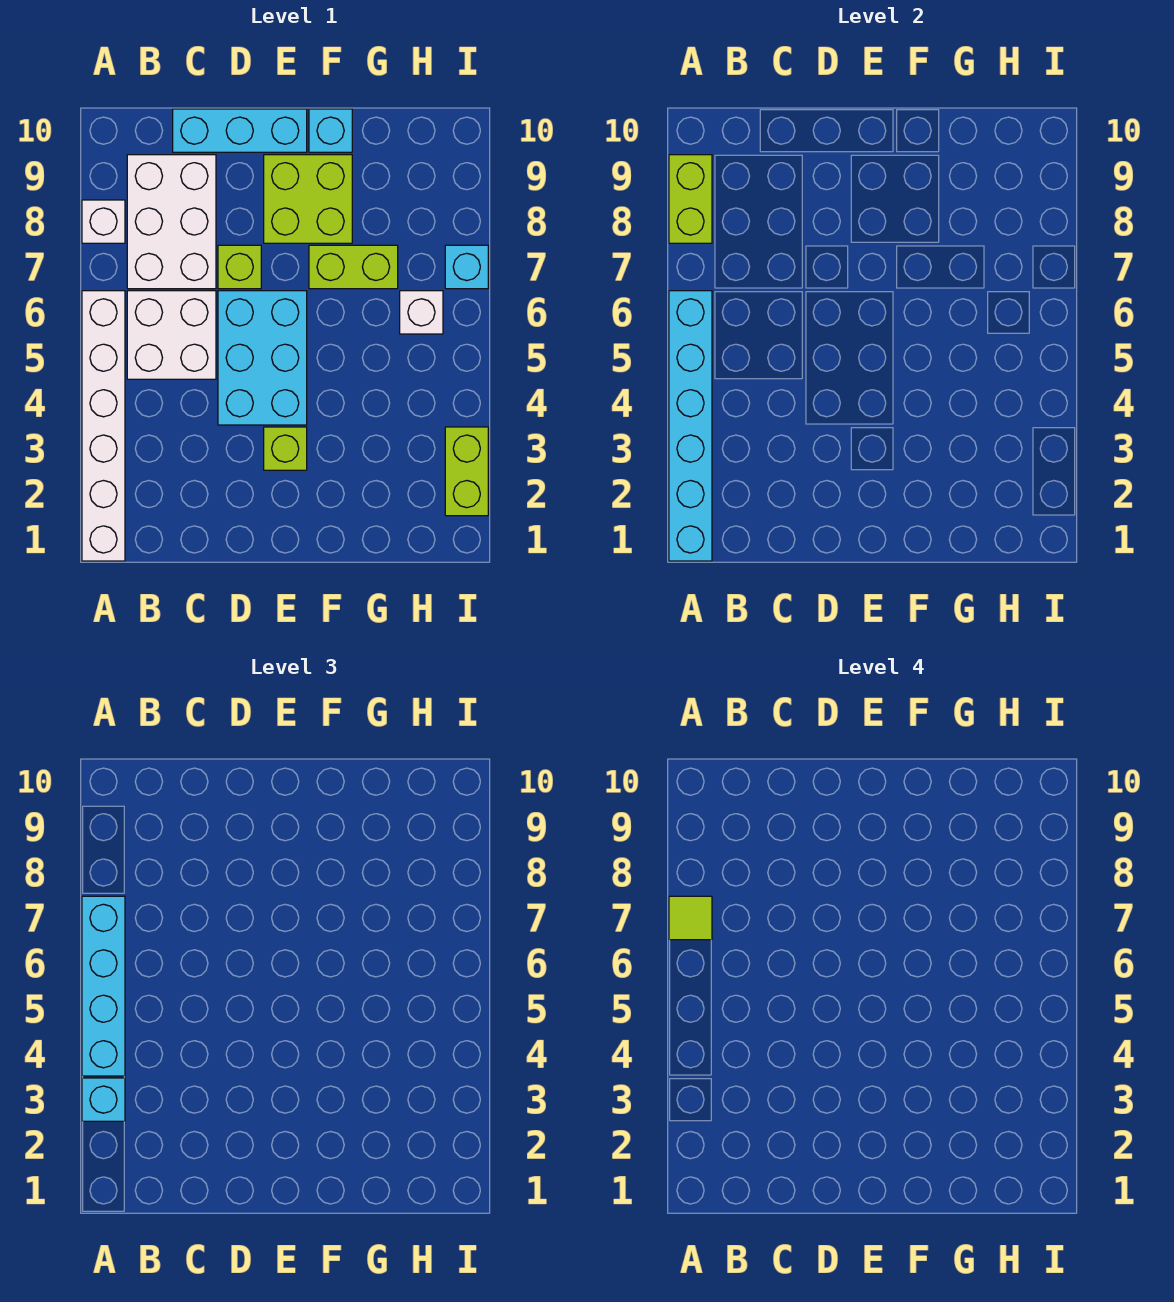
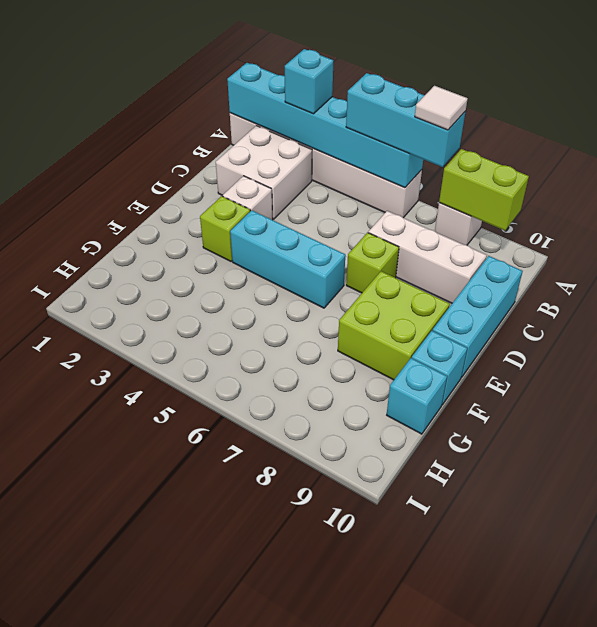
cyan brick A4:A7 level 3 -> cyan brick A5:A7 level 3
lime tile A7 level 4 -> white tile A7 level 4
white brick B5:C6 level 1 -> white brick B2:C3 level 1
white brick B7:C9 level 1 -> white brick C7:C9 level 1
cyan brick D4:E6 level 1 -> cyan brick E4:E6 level 1
lime brick F7:G7 level 1 -> none
white brick H6 level 1 -> white brick D3 level 1
lime brick I2:I3 level 1 -> none
cyan brick I7 level 1 -> cyan brick G10 level 1

